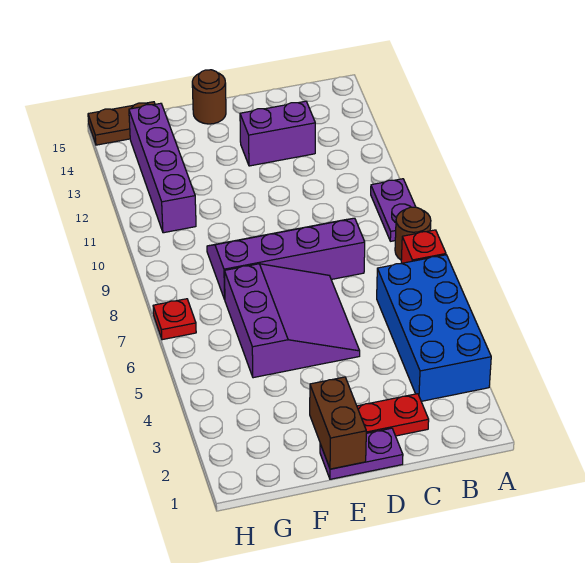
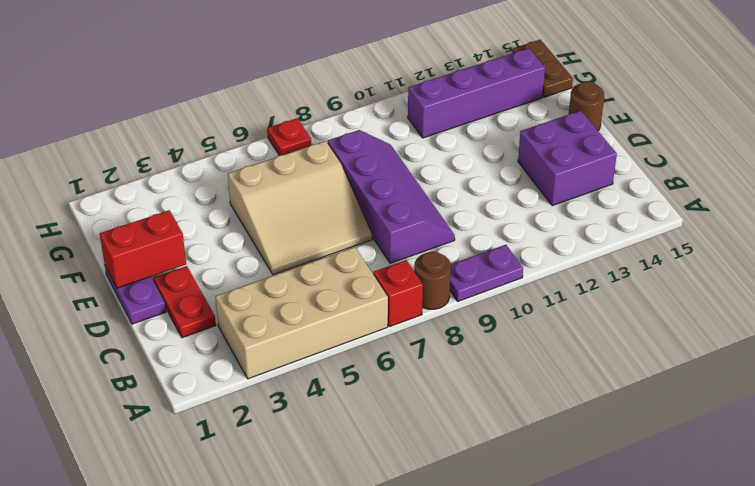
blue brick A3:B6 level 1 -> tan brick A3:B6 level 1
purple brick C13:D13 level 1 -> purple brick C13:D14 level 1
purple slope D5:F7 level 1 top F -> tan slope D5:F7 level 1 top F
brown brick E1:E2 level 2 -> red brick E1:E2 level 2

